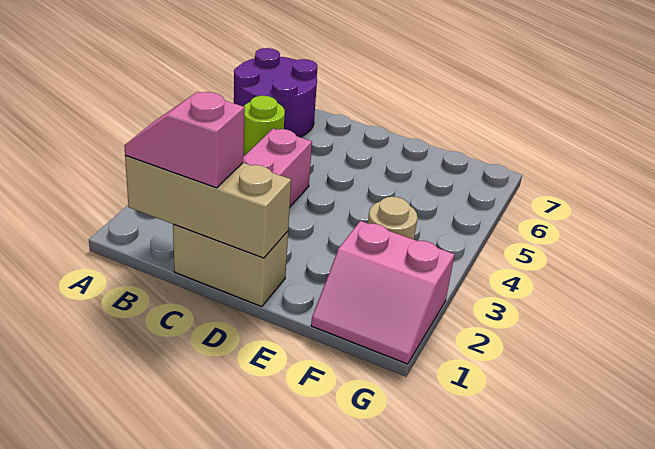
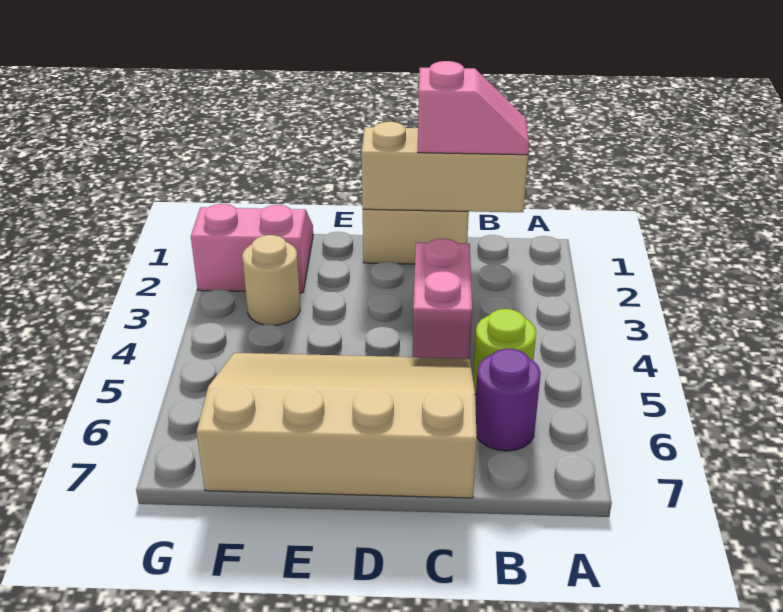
purple round brick A6:B7 level 1 -> purple round brick B6 level 1
none -> tan slope C5:F7 level 1 top 7

